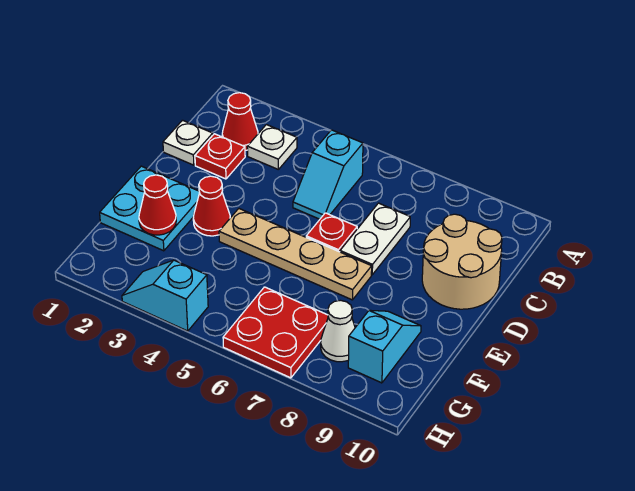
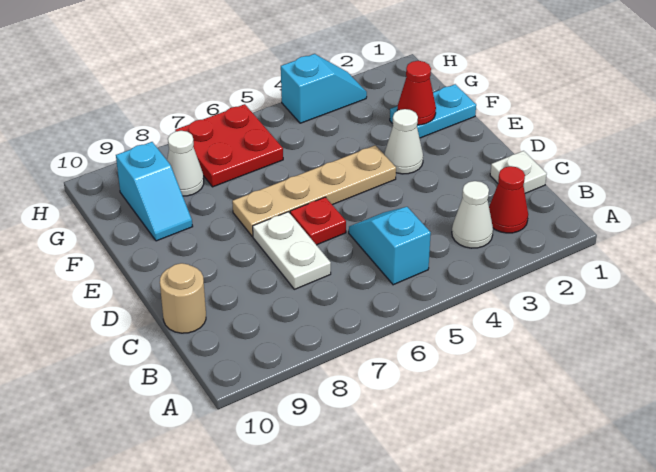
white plate B3 level 1 -> white cone B3 level 1
red plate C2 level 1 -> none
tan round brick C9:D10 level 1 -> tan round brick C10 level 1
cyan plate E1:F2 level 1 -> cyan plate F1:F2 level 1
red cone E3 level 1 -> white cone E3 level 1

